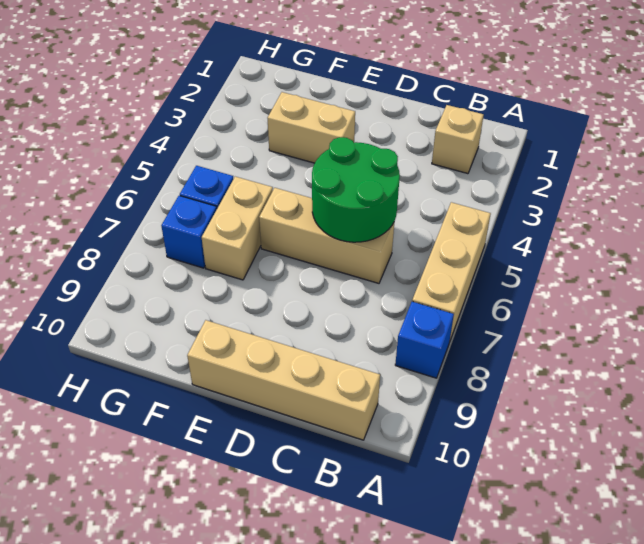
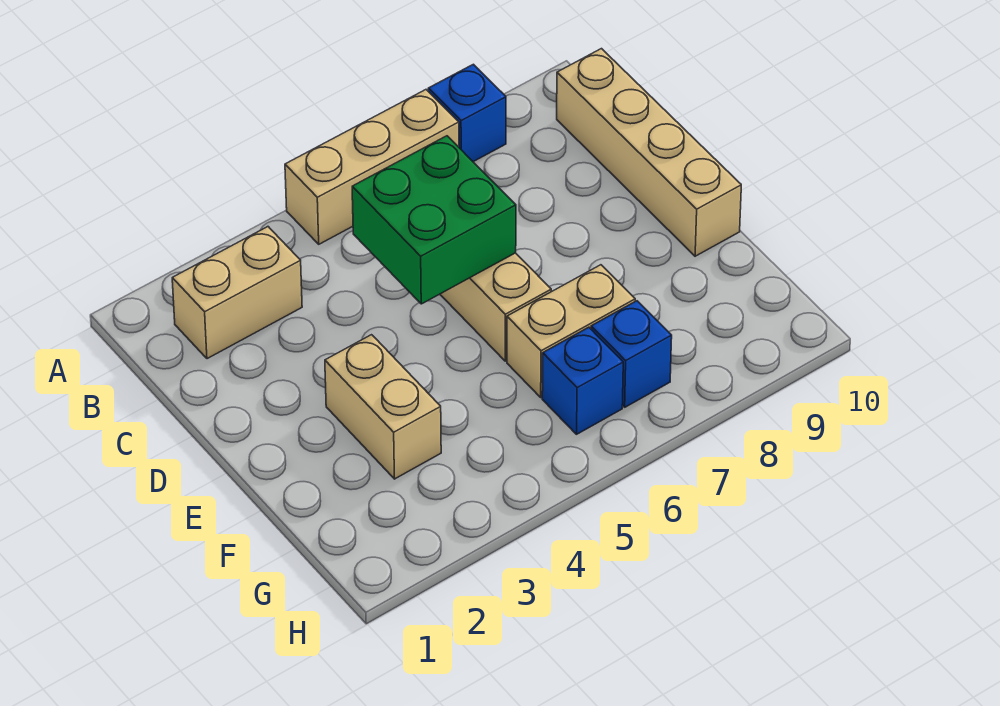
tan brick B2 level 1 -> tan brick B2:B3 level 1
green round brick C5:D6 level 2 -> green brick C5:D6 level 2

